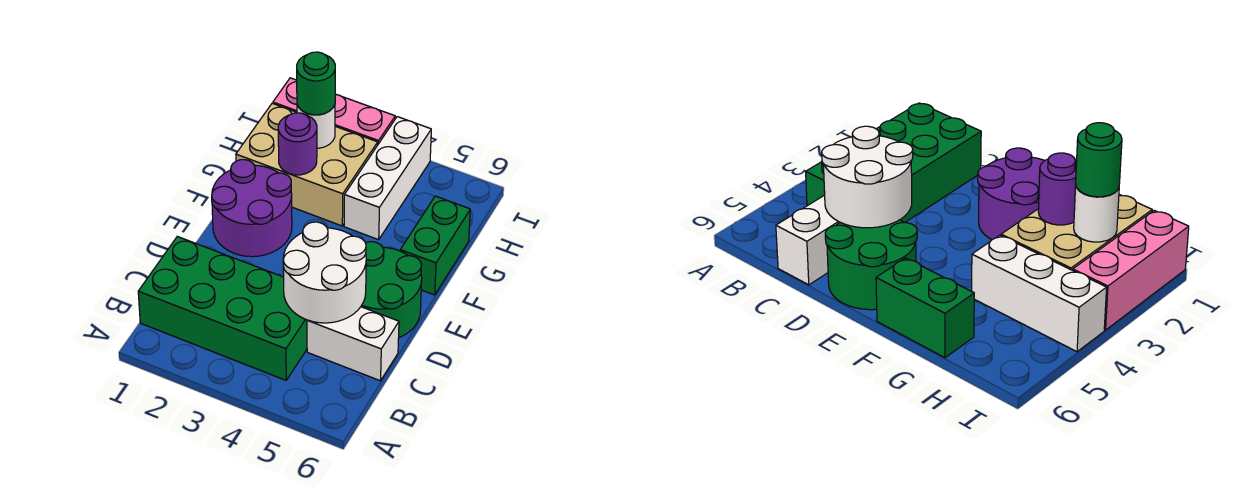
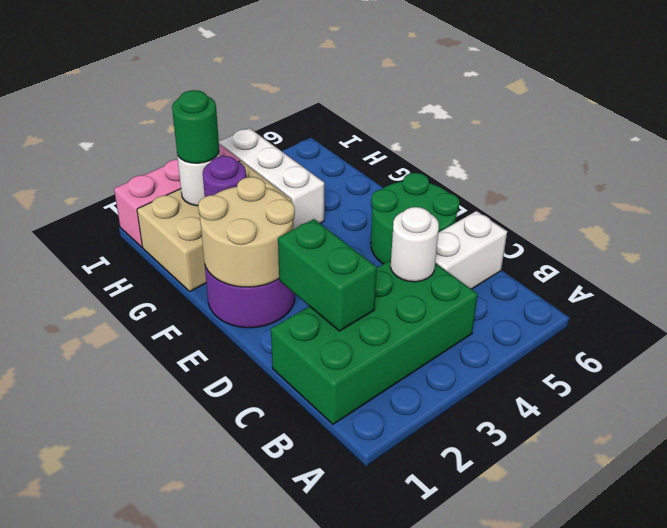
white round brick C4:D5 level 2 -> white round brick C4 level 2
none -> tan round brick E1:F2 level 2
green brick F6:G6 level 1 -> green brick C2:D2 level 2

